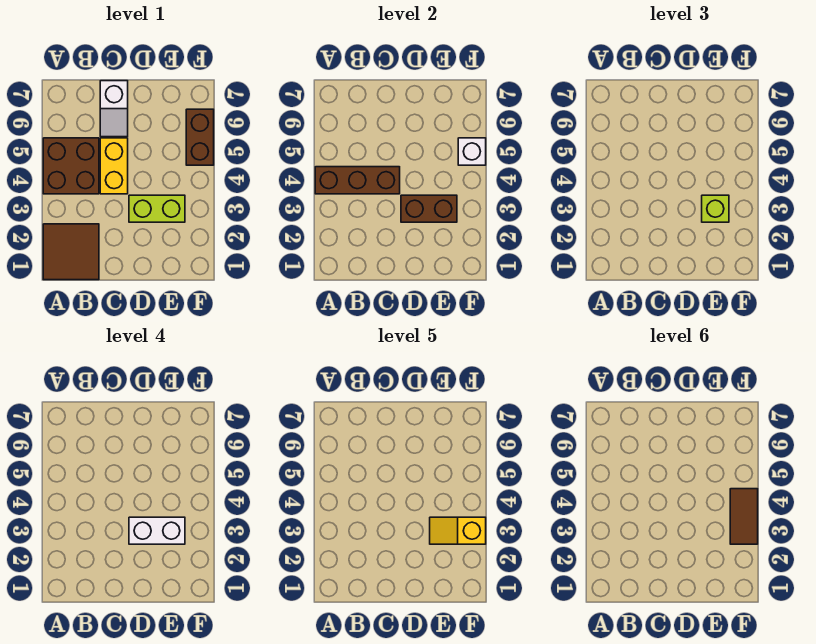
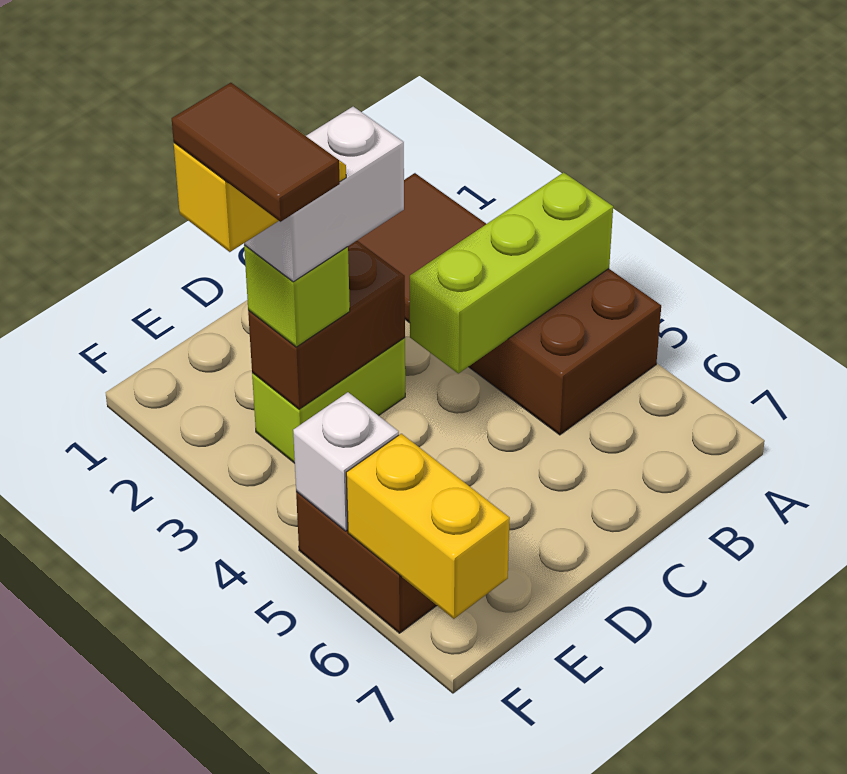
brown brick A4:C4 level 2 -> lime brick A4:C4 level 2
yellow brick C4:C5 level 1 -> yellow brick F6:F7 level 2
white slope C6:C7 level 1 top 7 -> none

